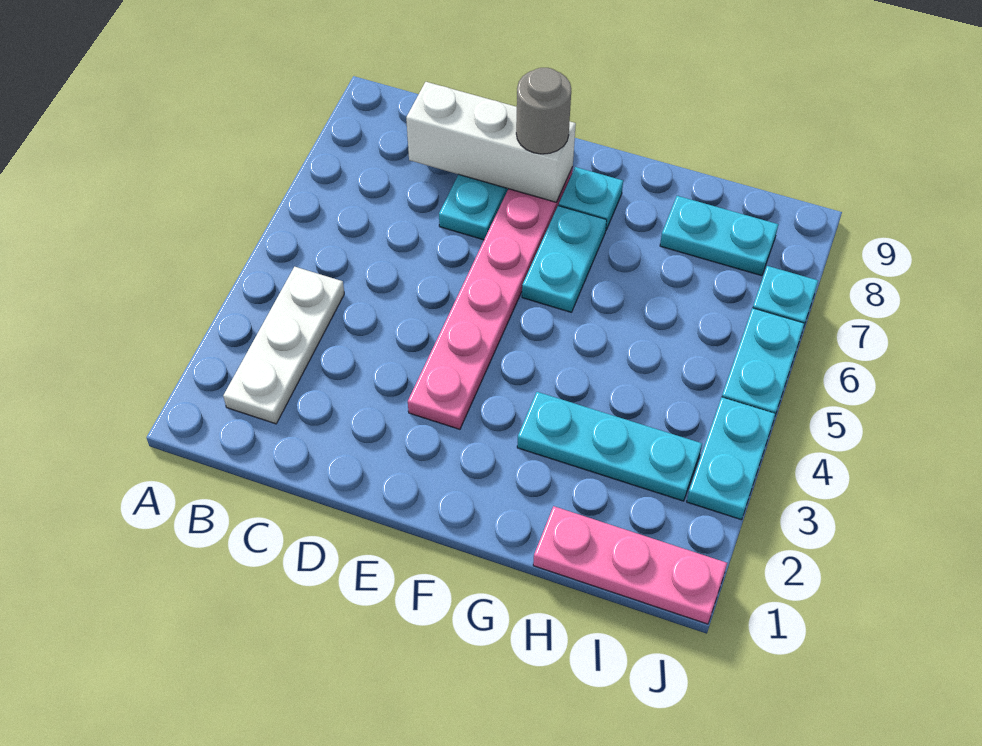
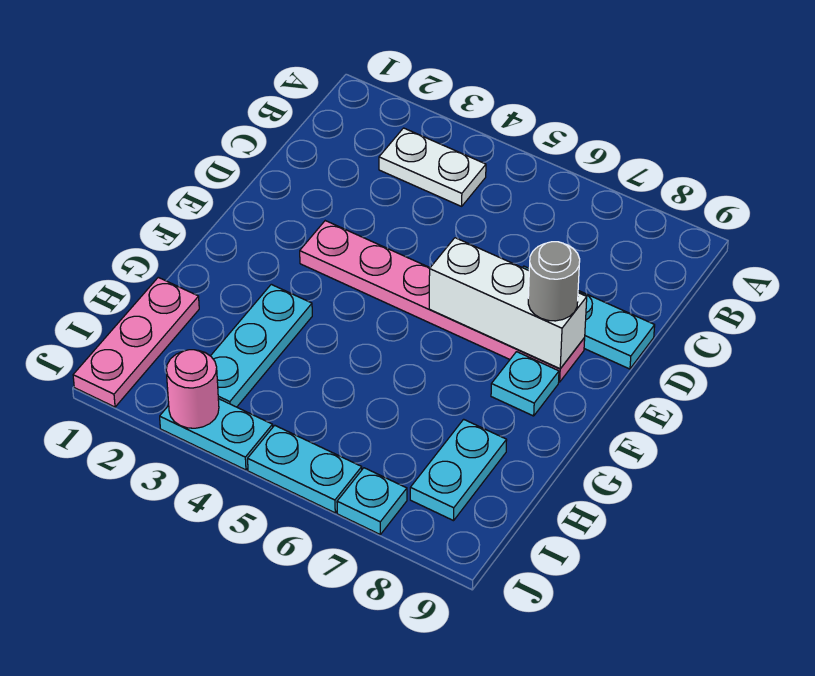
white plate B2:B4 level 1 -> white plate B3:B4 level 1
white brick C8:E8 level 2 -> white brick E6:E8 level 2
cyan plate F6:F7 level 1 -> none
none -> pink round brick J3 level 2

